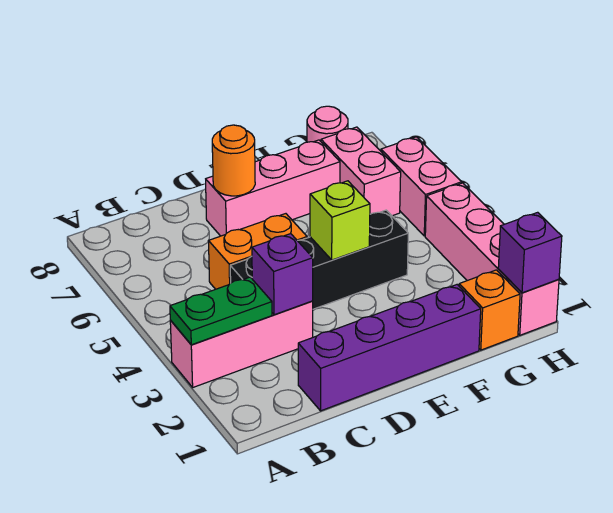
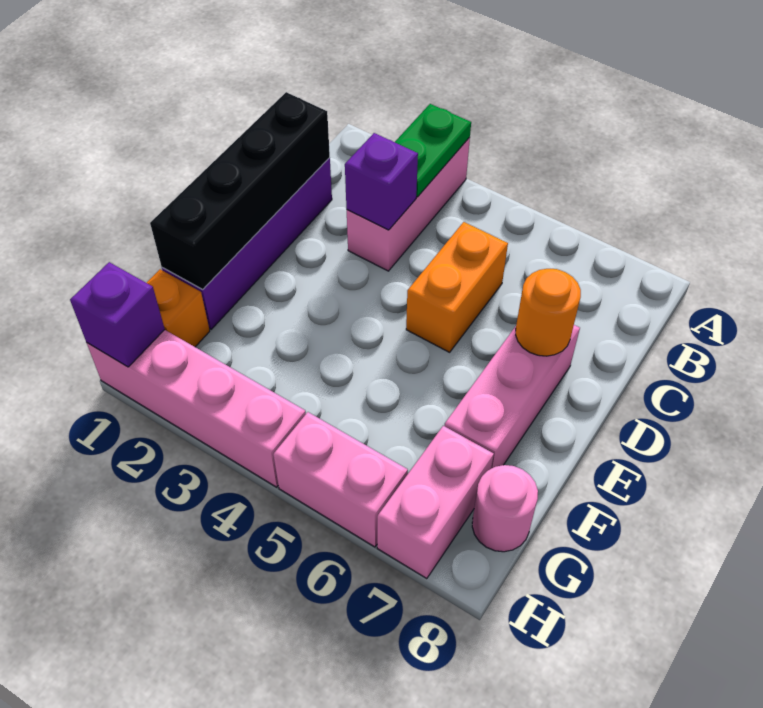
black brick C4:F4 level 1 -> black brick C1:F1 level 2
lime brick E4 level 2 -> none
pink brick G6:G7 level 1 -> pink brick G7:H7 level 1

